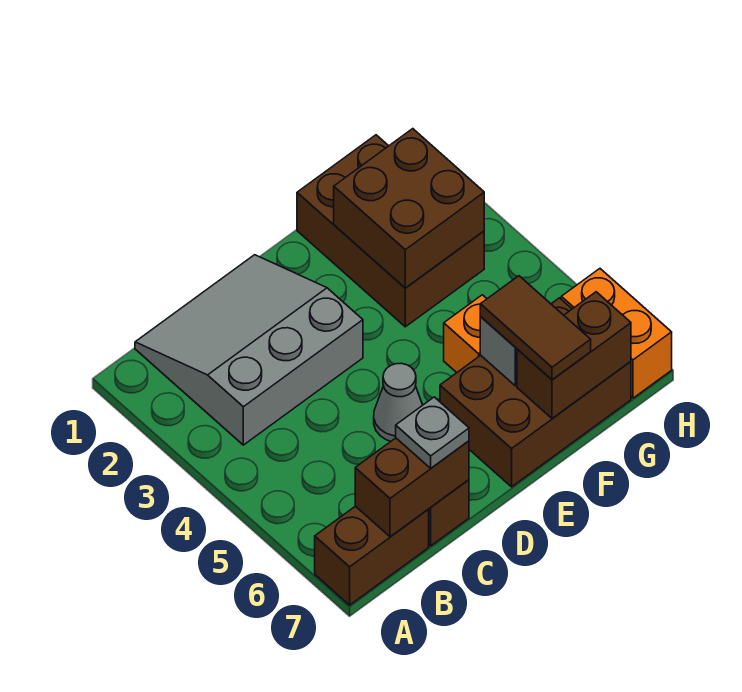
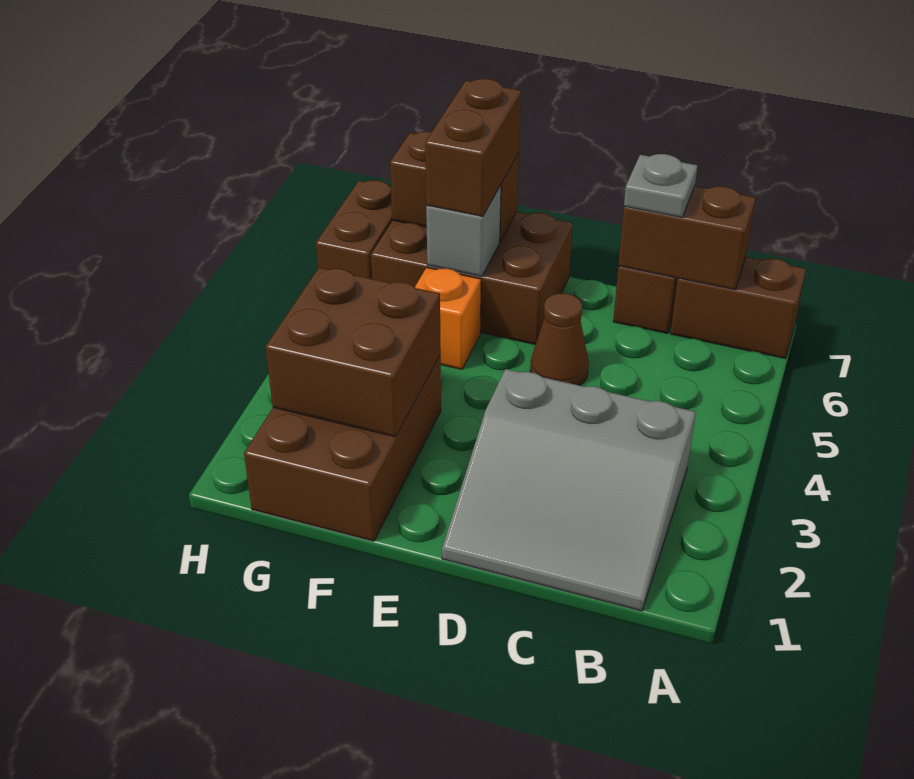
grey cone D5 level 1 -> brown cone D5 level 1
brown tile F6:F7 level 3 -> brown brick F6:F7 level 3
orange brick H6:H7 level 1 -> brown brick H6:H7 level 1

